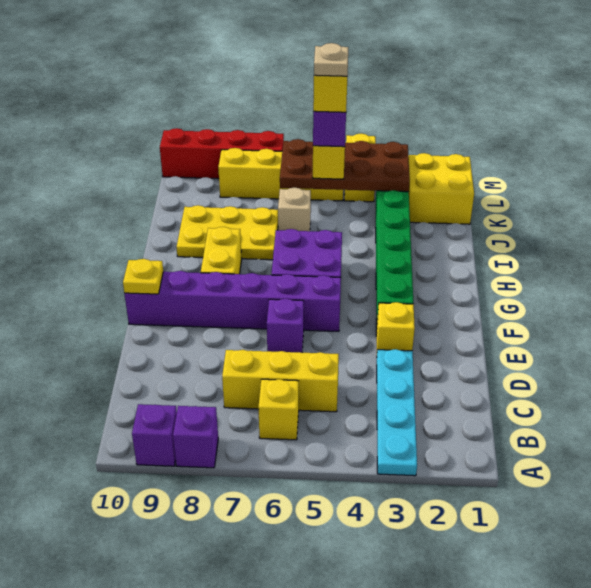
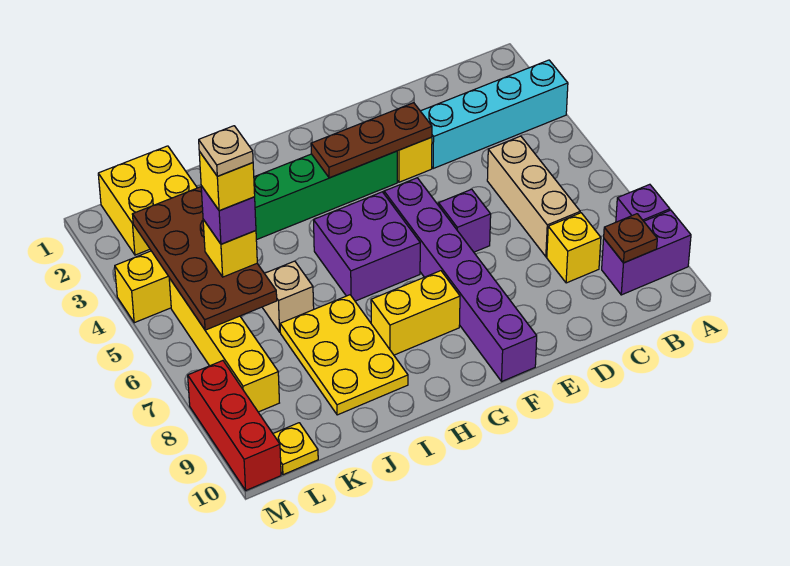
cyan plate A3:D3 level 1 -> cyan brick A3:D3 level 1
purple brick A9 level 1 -> purple brick A9:B9 level 1
yellow brick B6 level 1 -> yellow brick C8 level 1
none -> brown plate B9 level 2
yellow brick C5:C7 level 1 -> tan brick C5:C7 level 1
none -> brown plate E3:G3 level 2
yellow plate F10 level 2 -> yellow plate L10 level 1
red brick M7:M10 level 1 -> red brick M8:M10 level 1

